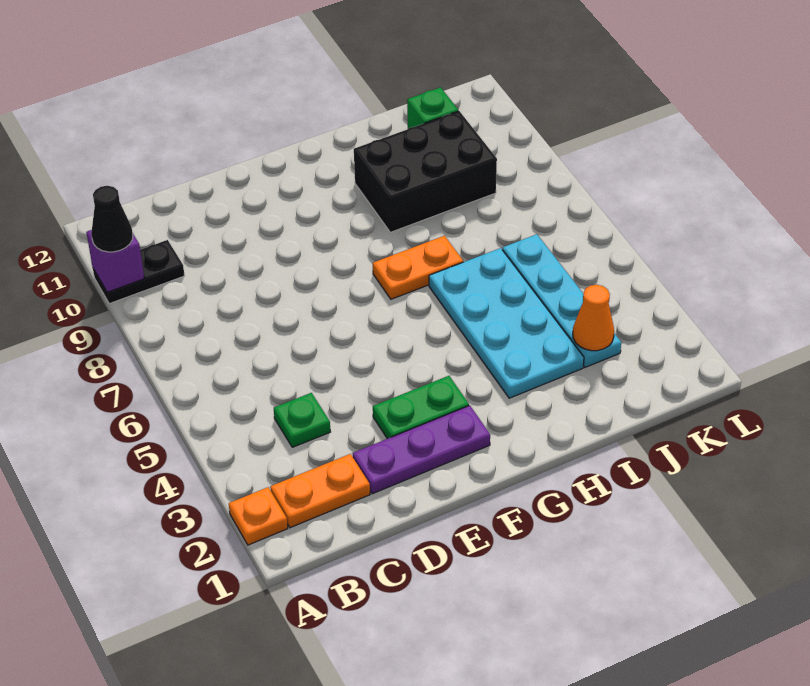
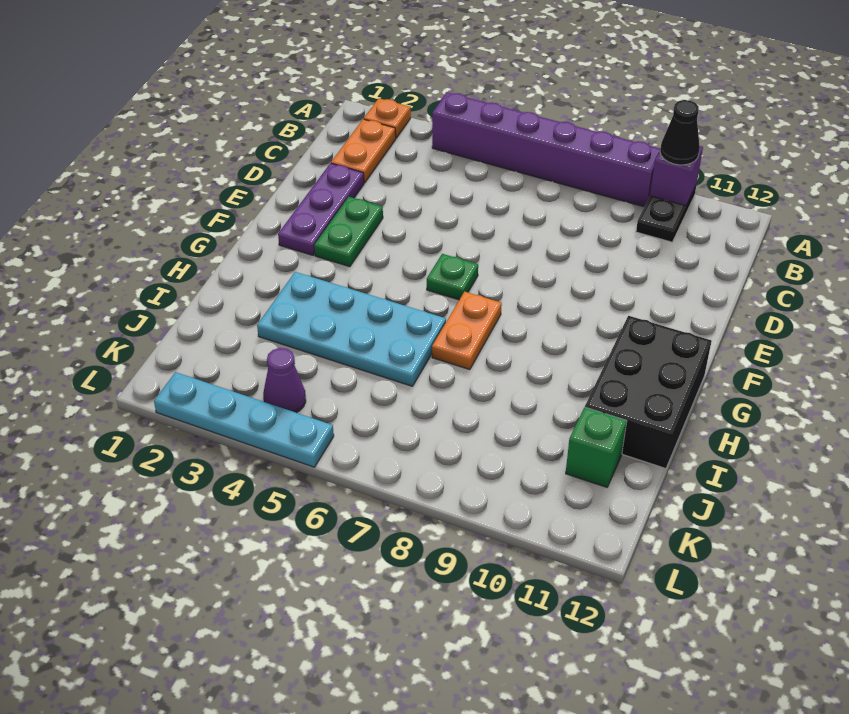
none -> purple brick A4:A9 level 1
green plate C4 level 1 -> green plate F6 level 1
black brick H9:J10 level 1 -> black brick G11:I12 level 1
cyan plate J3:J6 level 1 -> cyan plate L2:L5 level 1
orange cone J3 level 2 -> none
none -> purple cone K4 level 1

